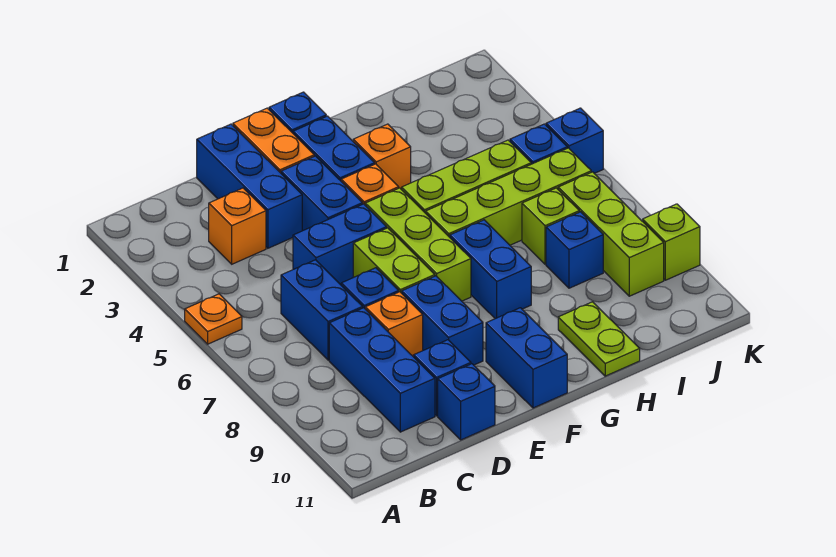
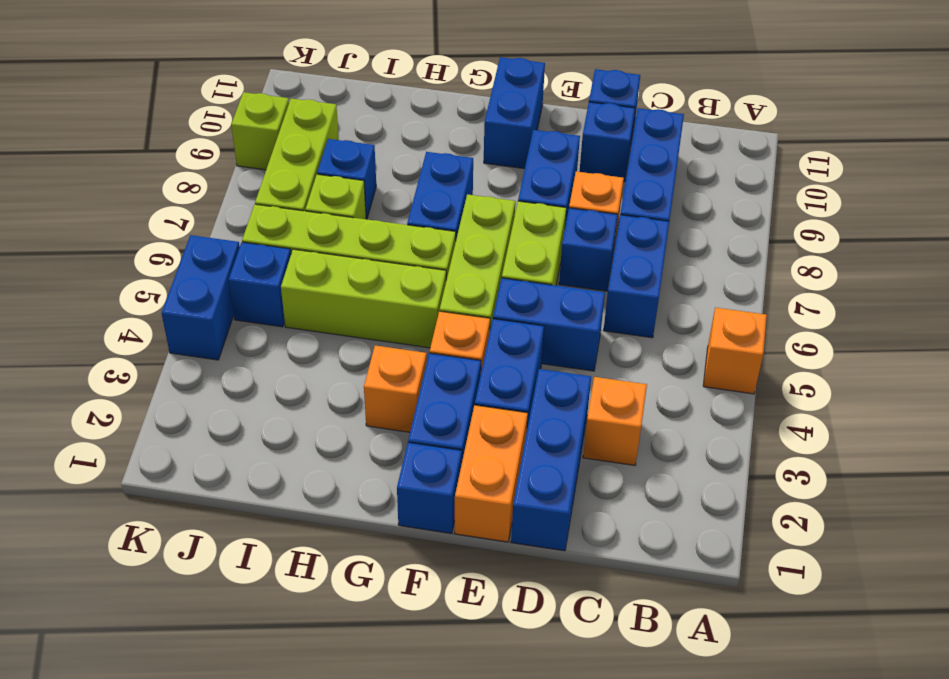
orange plate A5 level 1 -> orange brick A5 level 1
lime plate H10:H11 level 1 -> none
blue brick K5 level 1 -> blue brick K4:K5 level 1

